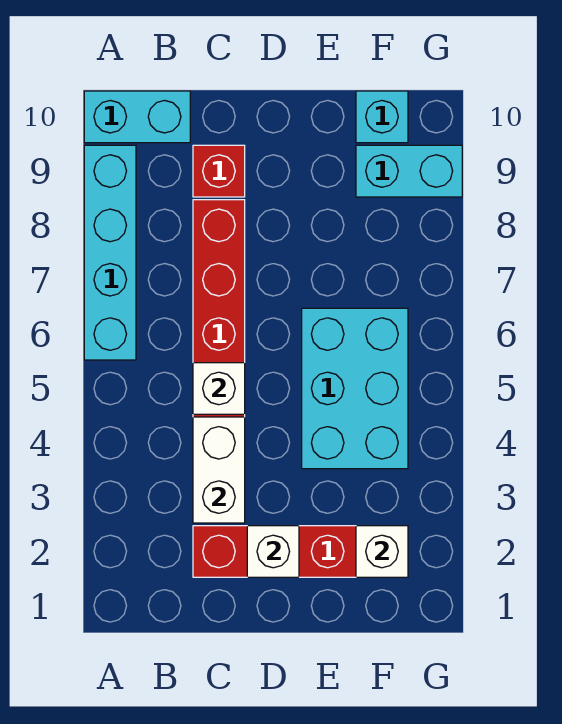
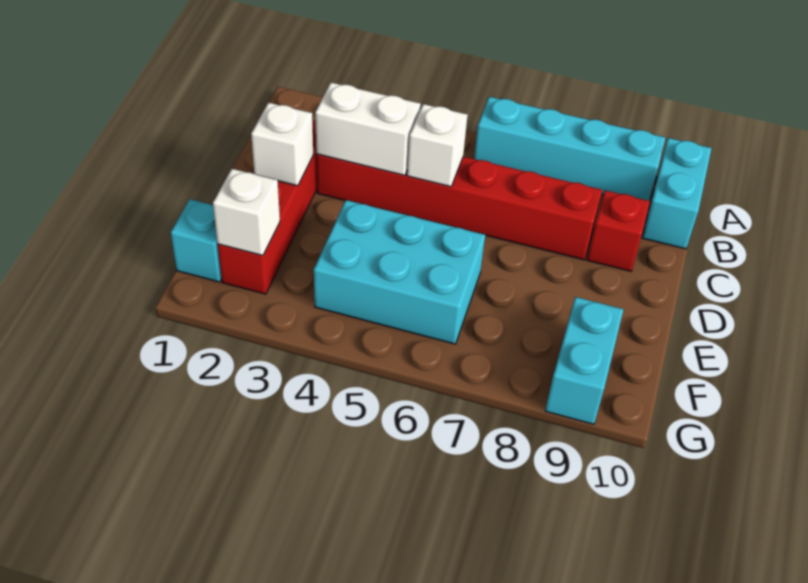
cyan brick F10 level 1 -> cyan brick F1 level 1

